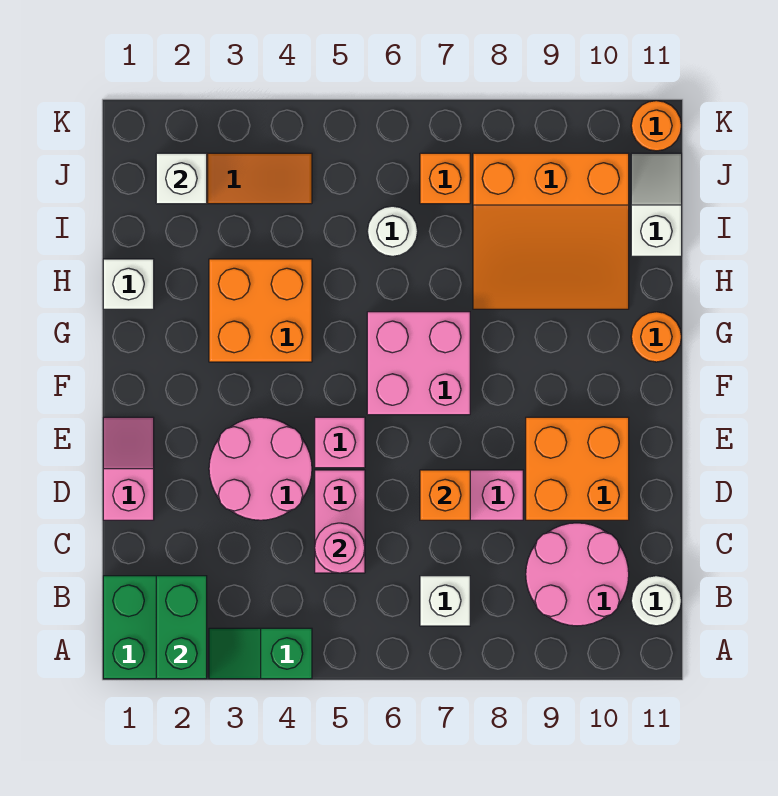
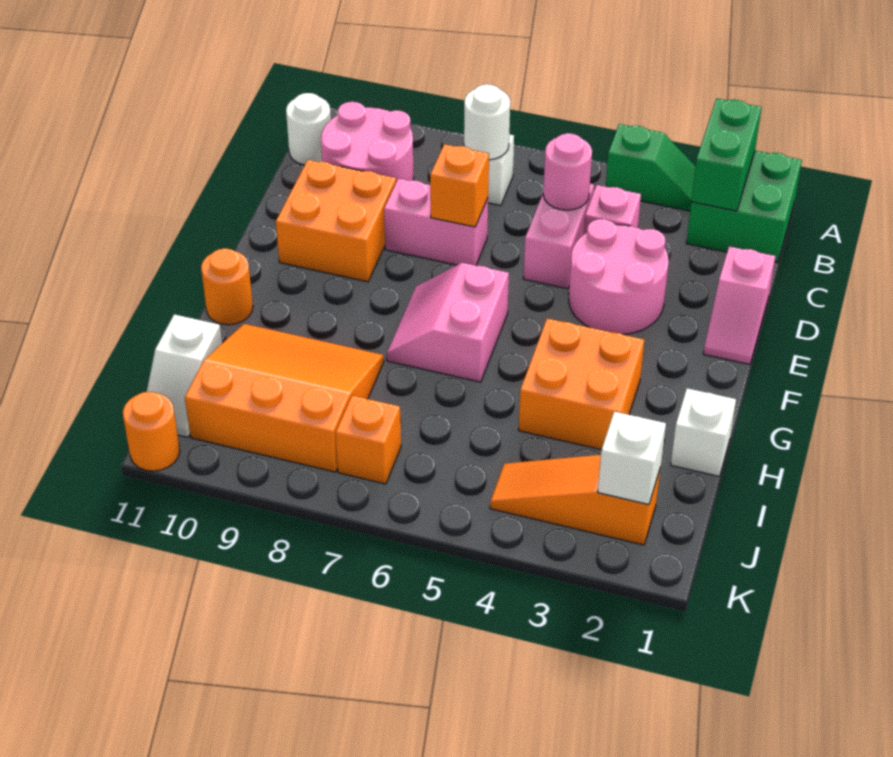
pink brick E5 level 1 -> pink brick C4 level 1
pink brick F6:G7 level 1 -> pink slope F6:G7 level 1 top 6
white round brick I6 level 1 -> white round brick B7 level 2

